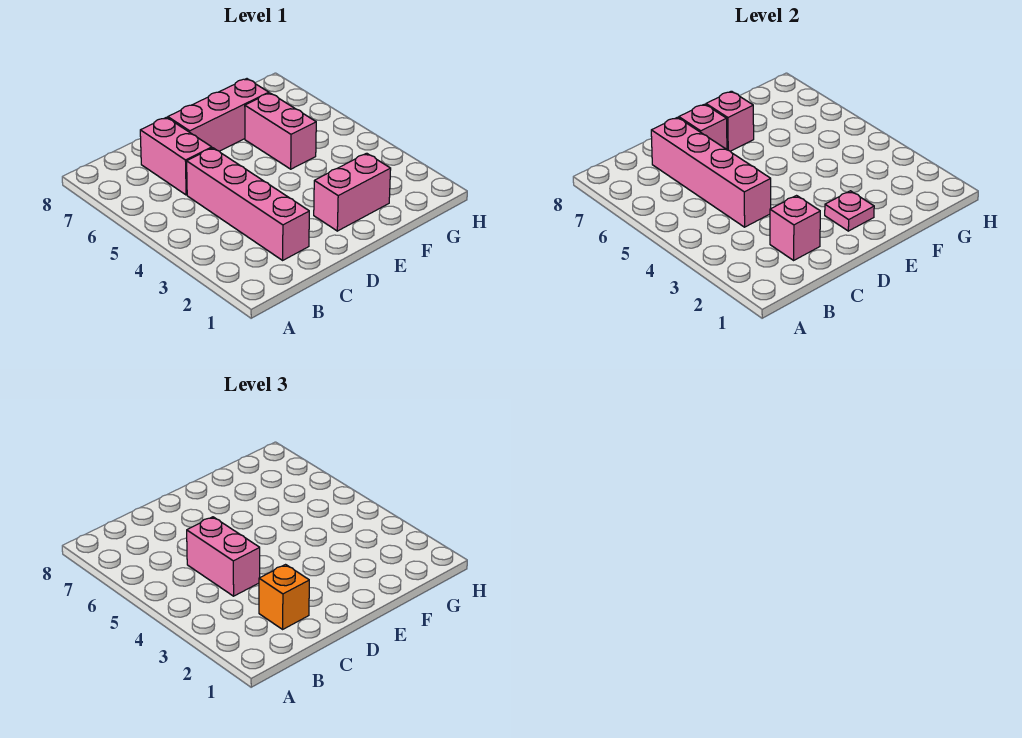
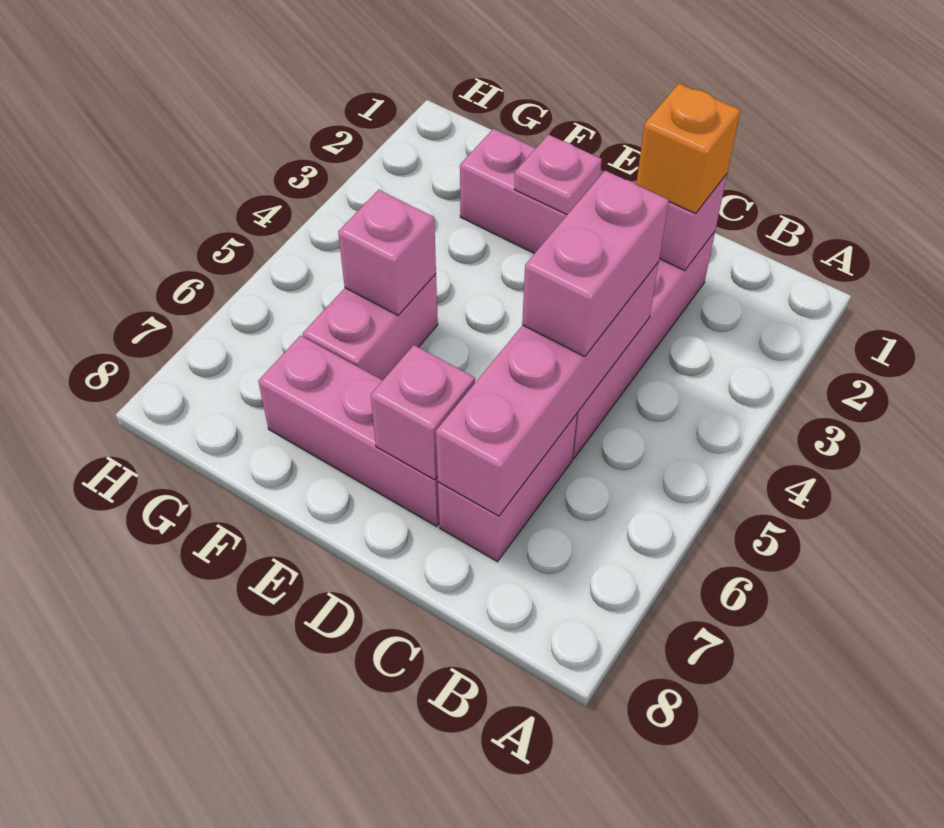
pink brick E7 level 2 -> pink brick F5 level 2

